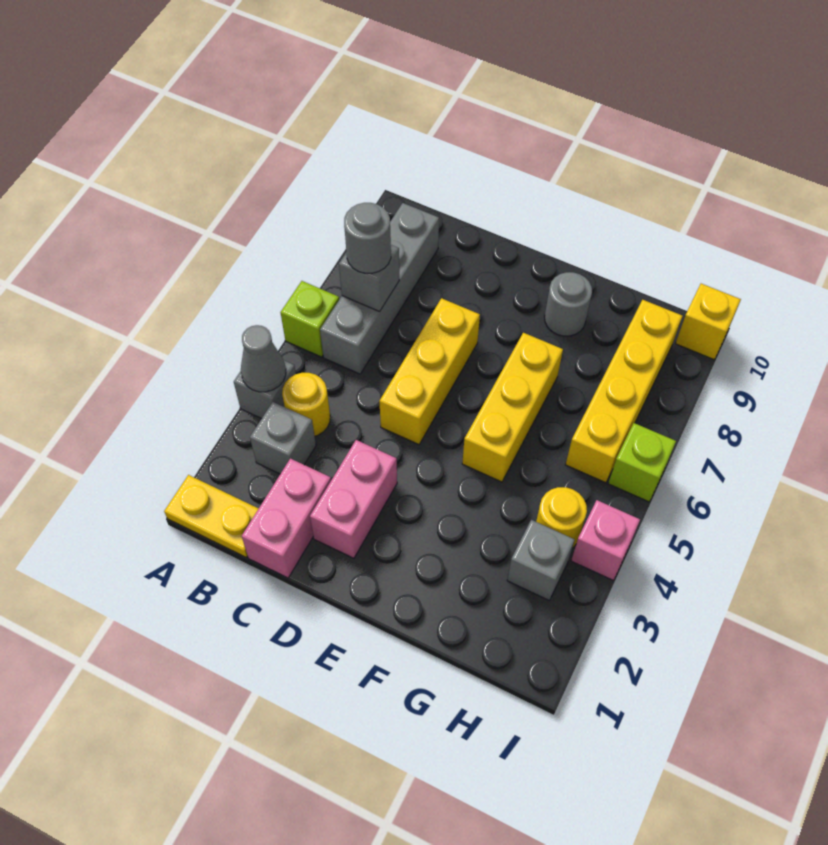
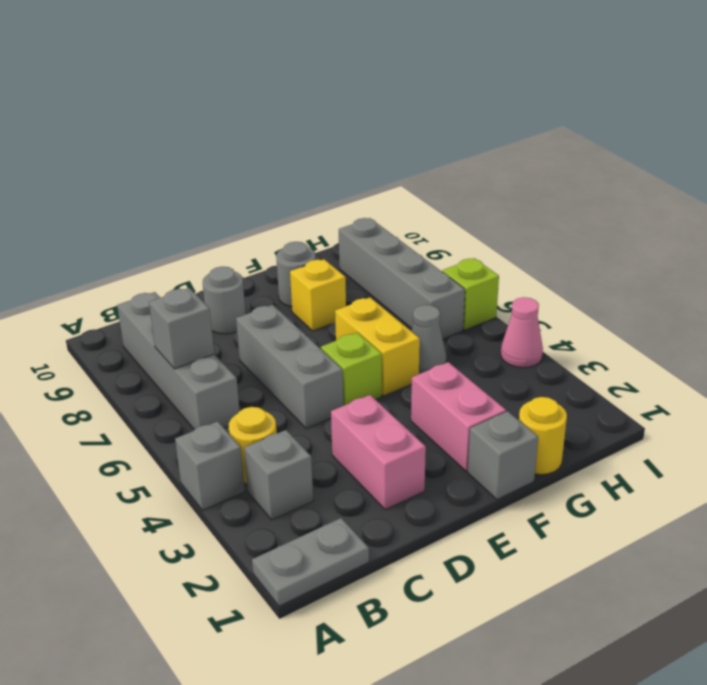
yellow plate A1:B1 level 1 -> grey plate A1:B1 level 1
grey cone A4 level 2 -> grey cone G5 level 1
lime brick A6 level 1 -> lime brick E5 level 1
grey round brick B7 level 3 -> grey round brick D9 level 1
pink brick C1:C2 level 1 -> pink brick F2:F3 level 1
yellow brick D5:D7 level 1 -> grey brick D5:D7 level 1
yellow brick F5:F7 level 1 -> yellow brick F5:F6 level 1
grey brick H3 level 1 -> grey brick F1 level 1
yellow round brick H4 level 1 -> yellow round brick G1 level 1
yellow brick H6:H9 level 1 -> grey brick H6:H9 level 1
pink brick I4 level 1 -> pink cone I4 level 1
yellow brick I10 level 1 -> yellow brick F8 level 1

